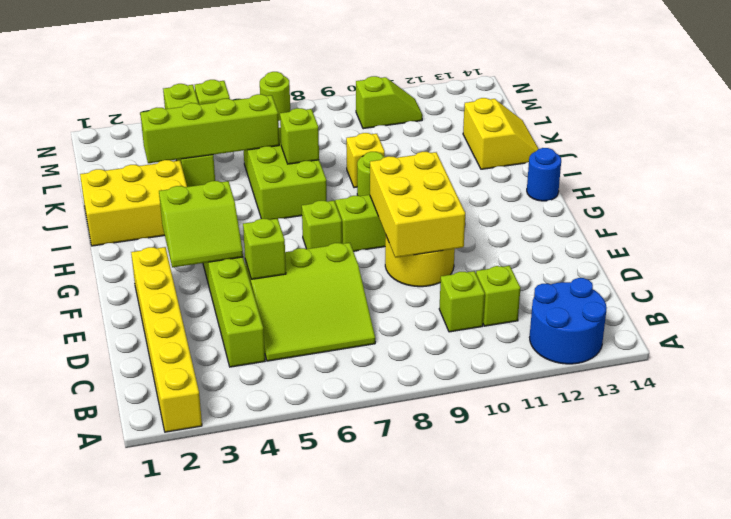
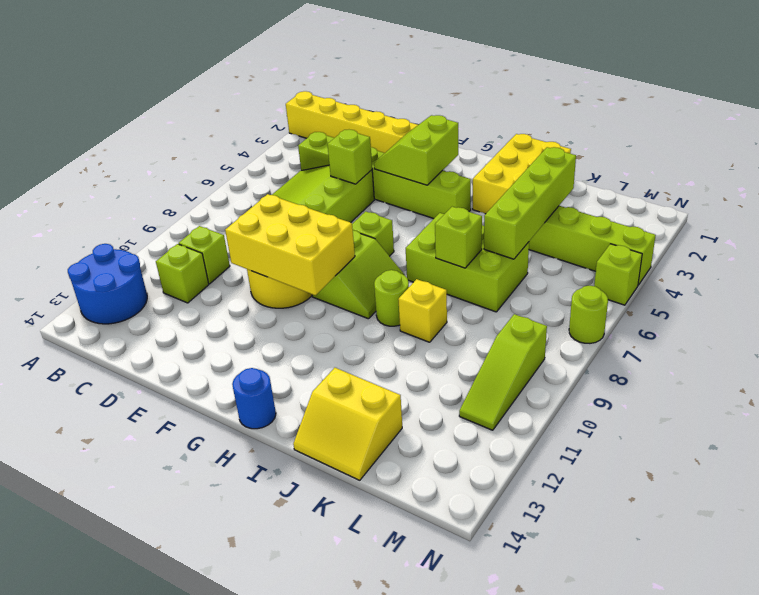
lime slope M10:M11 level 1 top 10 -> lime slope M9:M11 level 1 top 9

